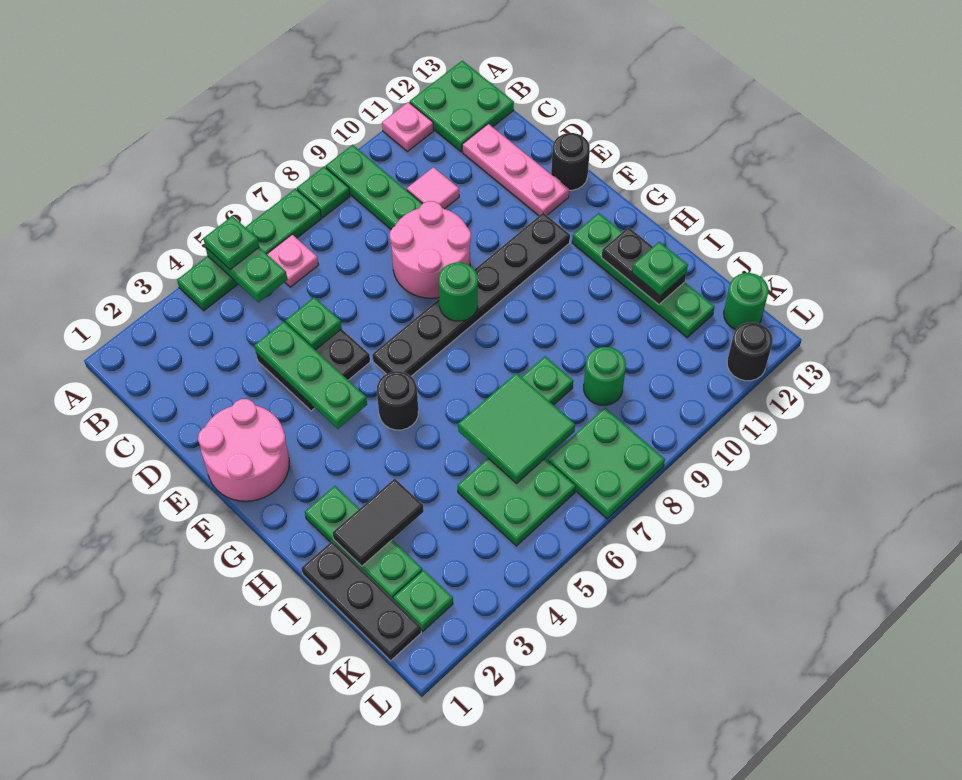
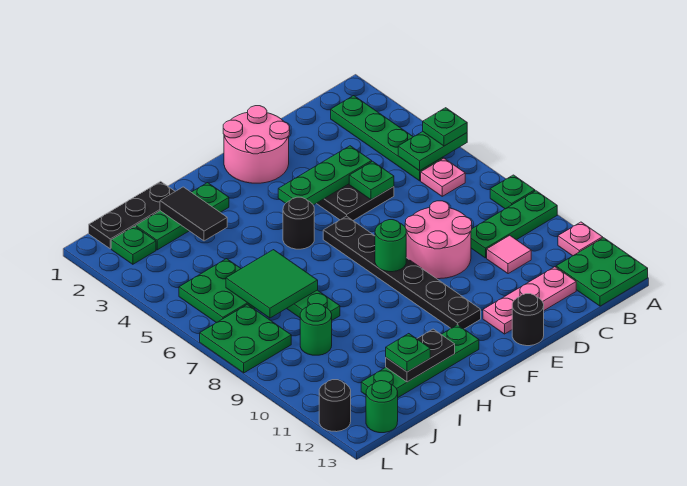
green plate A4:A7 level 1 -> green plate B2:B5 level 1

